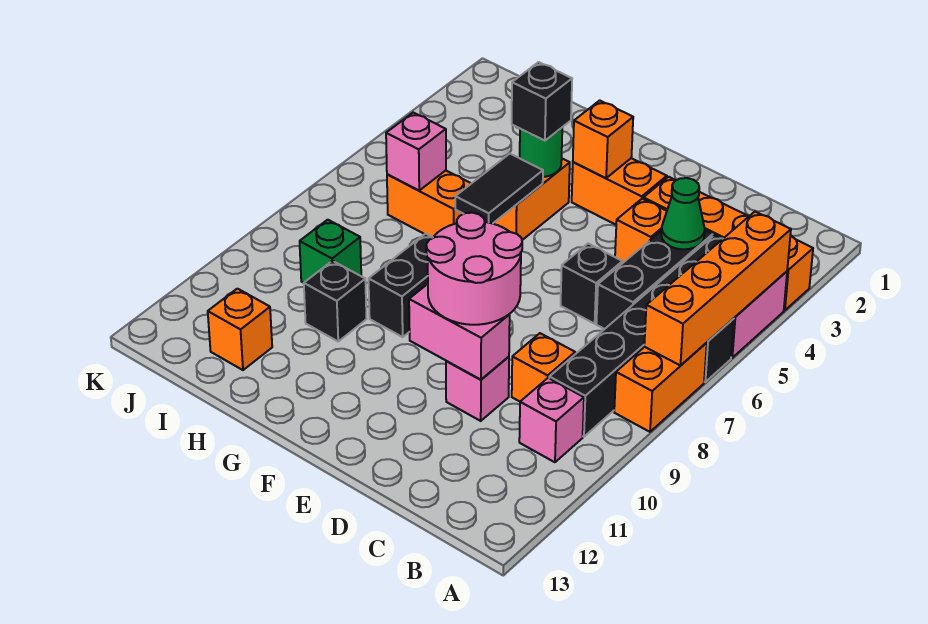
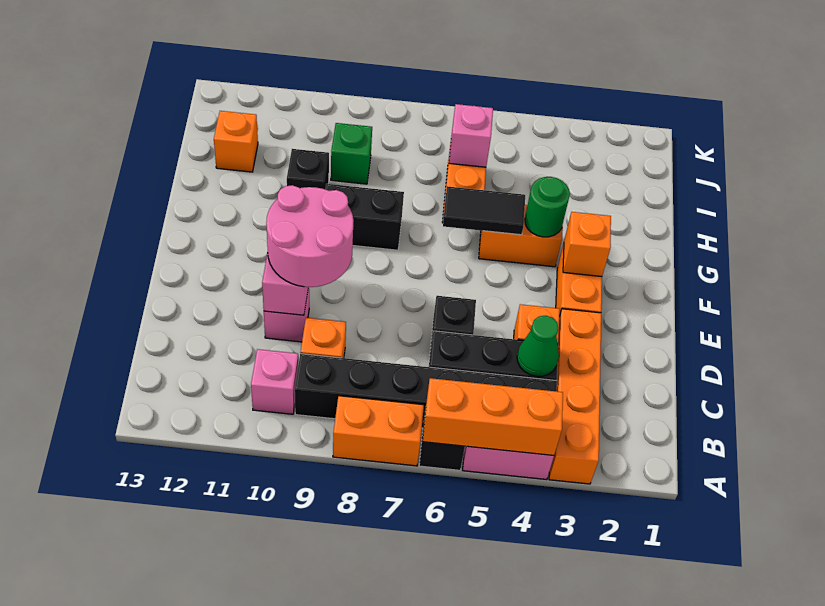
orange brick A4:A7 level 2 -> orange brick A4:A6 level 2
black brick G4 level 3 -> none

